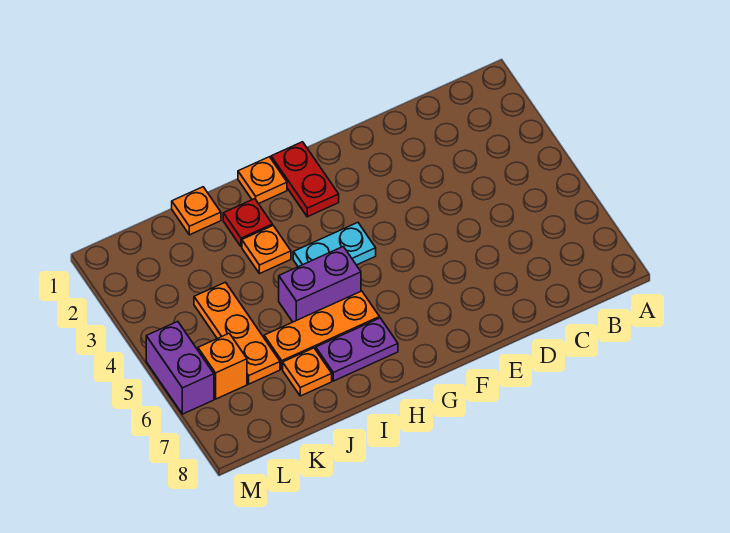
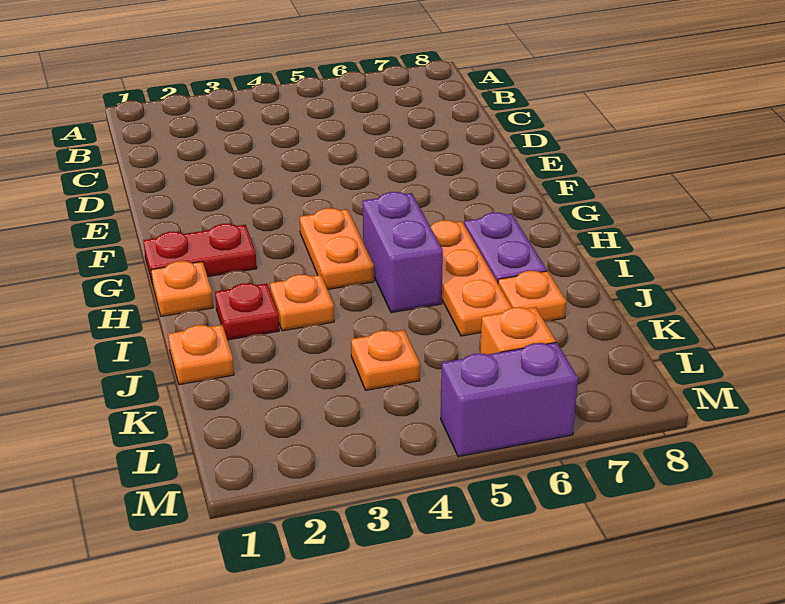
cyan plate G4:H4 level 1 -> orange plate G4:H4 level 1
orange plate K4:K6 level 1 -> orange plate K4 level 1

